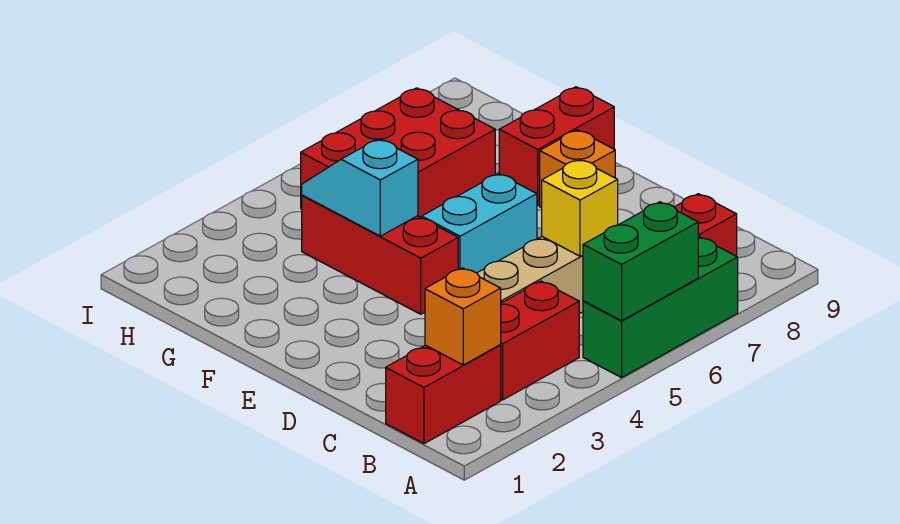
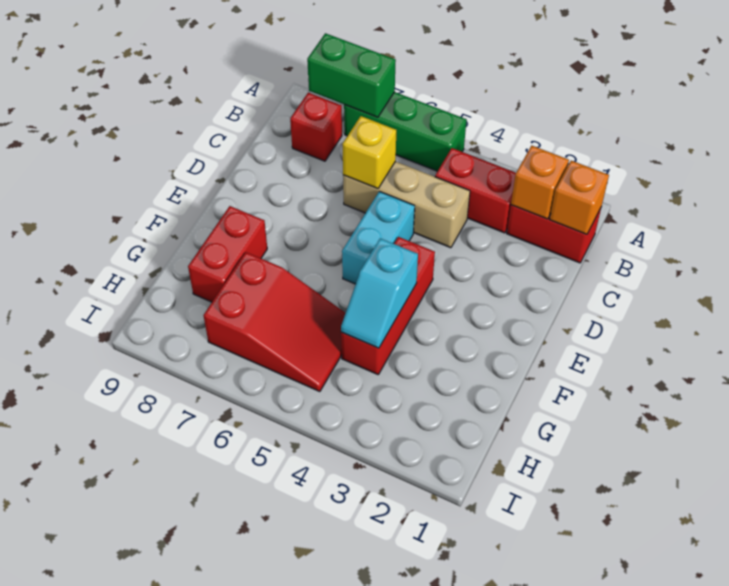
green brick A5:A6 level 2 -> green brick A7:A8 level 2
cyan brick E5:E6 level 1 -> cyan brick D5:E5 level 1
orange brick E8 level 1 -> orange brick B1 level 2
red brick F8:F9 level 1 -> red brick F8:G8 level 1
red brick G5:H7 level 1 -> red slope G5:H7 level 1 top 7

